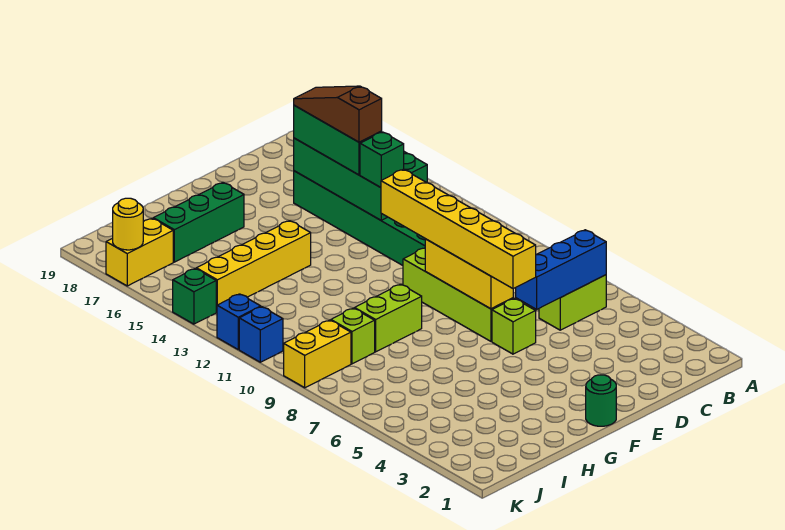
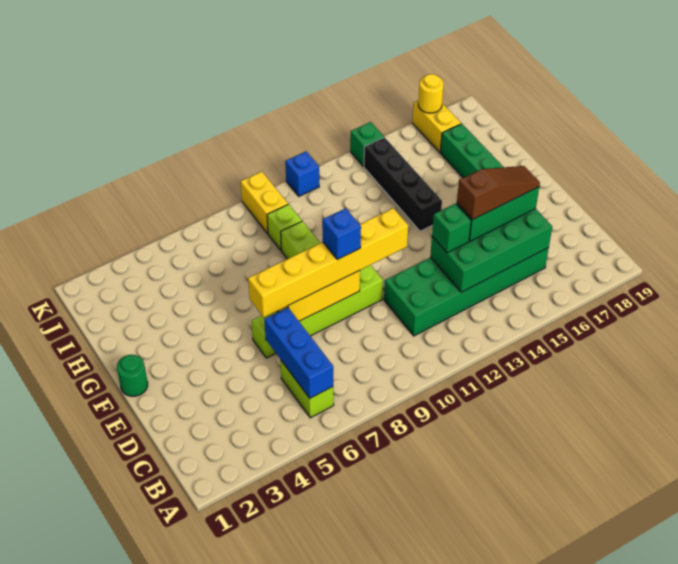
yellow brick G14:J14 level 1 -> black brick G14:J14 level 1
blue brick K12 level 1 -> blue brick E9 level 4

